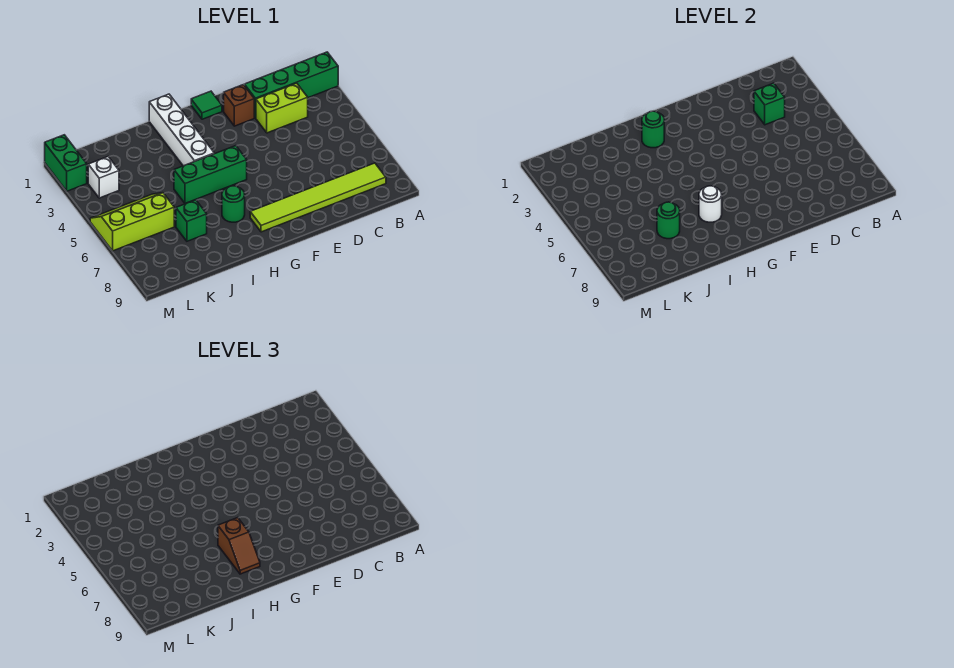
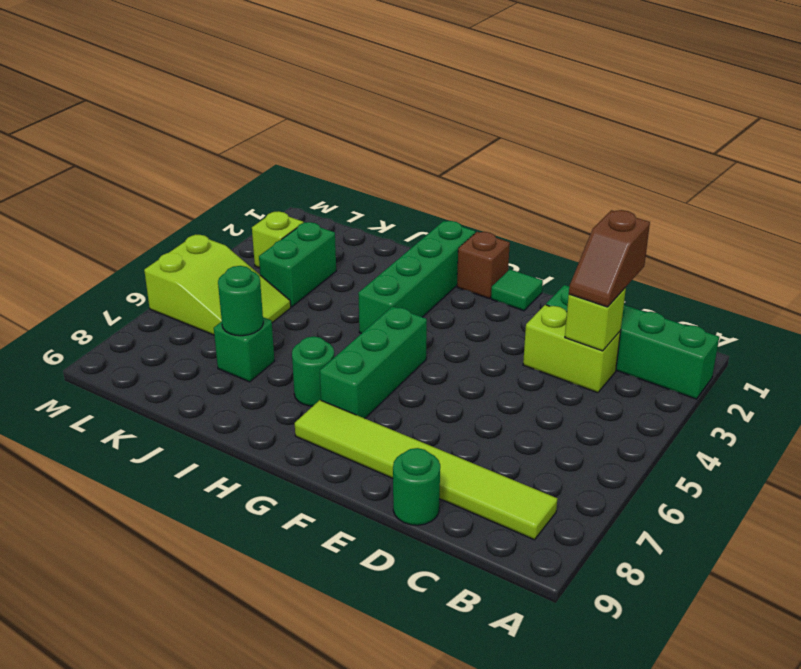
green brick C3 level 2 -> lime brick C3 level 2
brown brick E2 level 1 -> brown brick G1 level 1
green brick G5:I5 level 1 -> green brick G5:G7 level 1
white brick H1:H4 level 1 -> green brick H1:H4 level 1
green round brick H2 level 2 -> green round brick D9 level 1
white round brick H7 level 2 -> none
brown slope H7:H8 level 3 top 7 -> brown slope C2:C3 level 3 top 2
lime slope K5:M6 level 1 top 6 -> lime slope K5:M6 level 1 top M
white brick L3 level 1 -> lime brick L3 level 1
green brick M1:M2 level 1 -> green brick K3:K4 level 1

